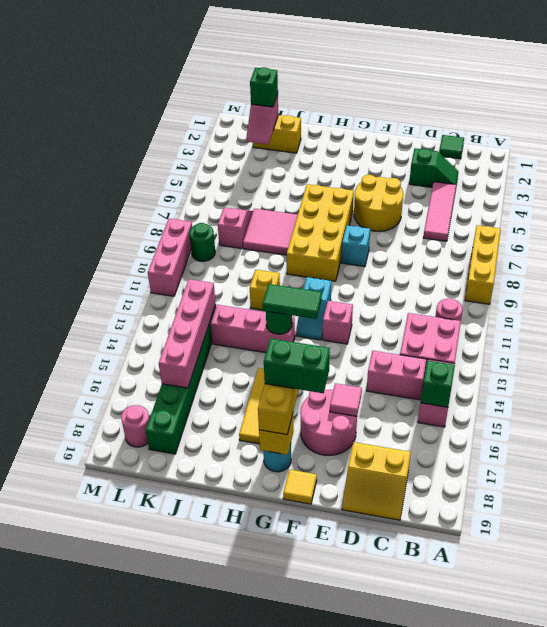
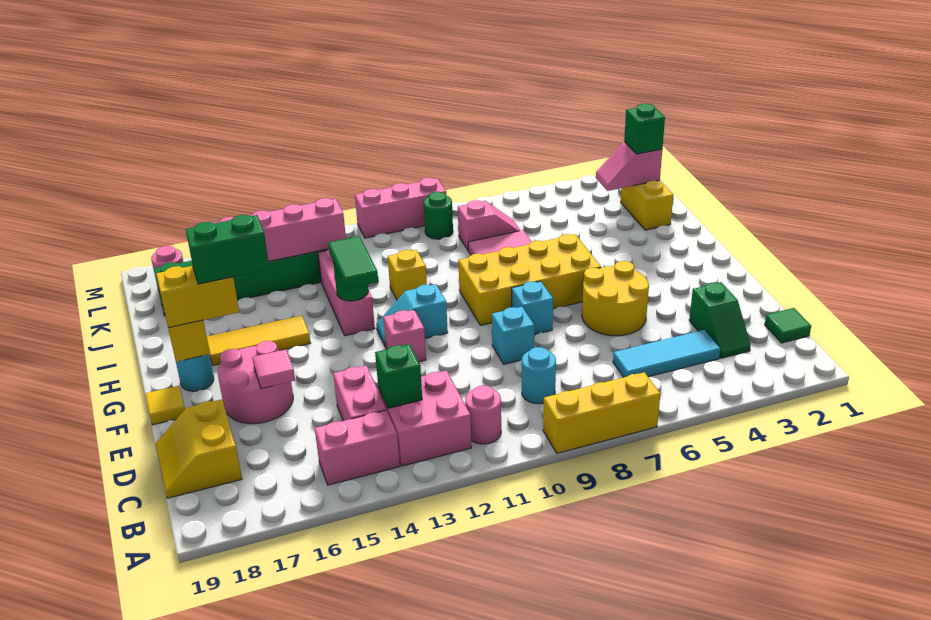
green brick B15 level 2 -> green brick C13 level 2
pink tile C4:C6 level 1 -> cyan tile C4:C6 level 1
none -> cyan round brick C9 level 1
none -> cyan brick E9 level 1
green brick F17:G17 level 4 -> green brick G16:G17 level 4

